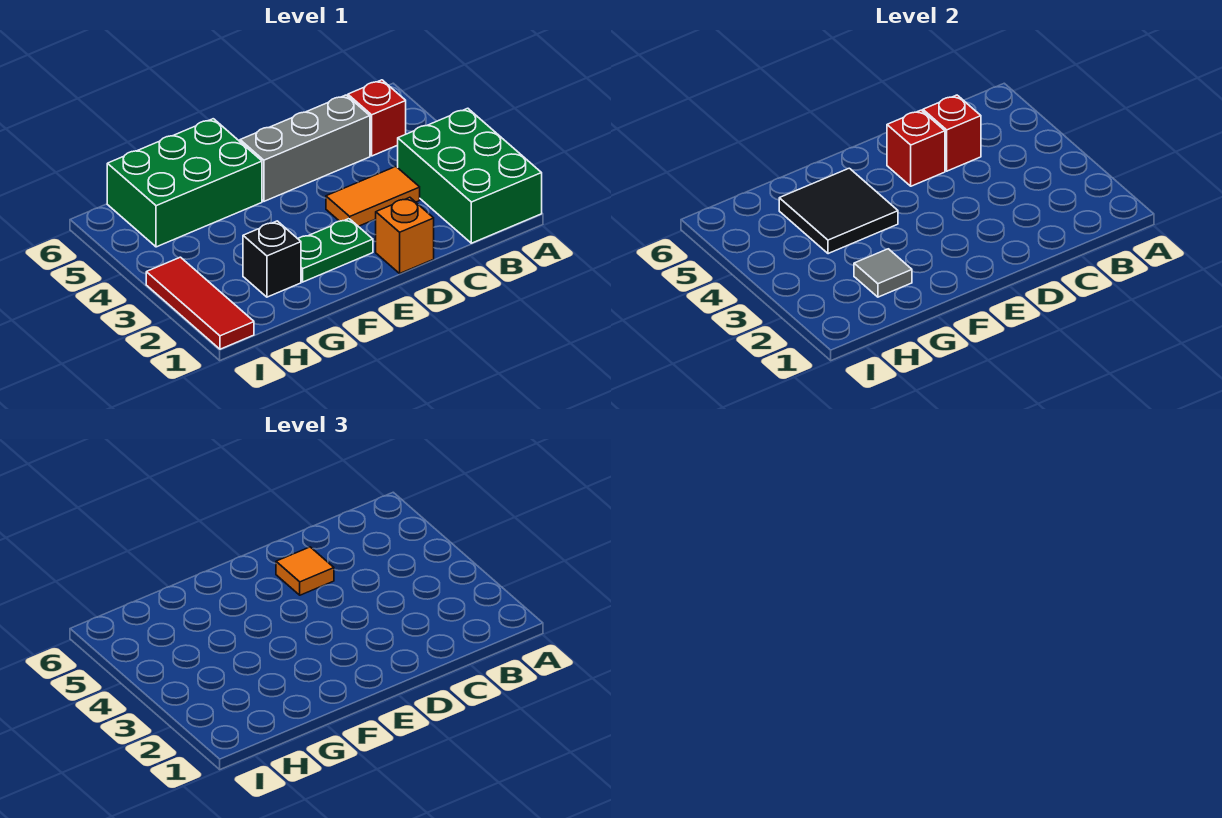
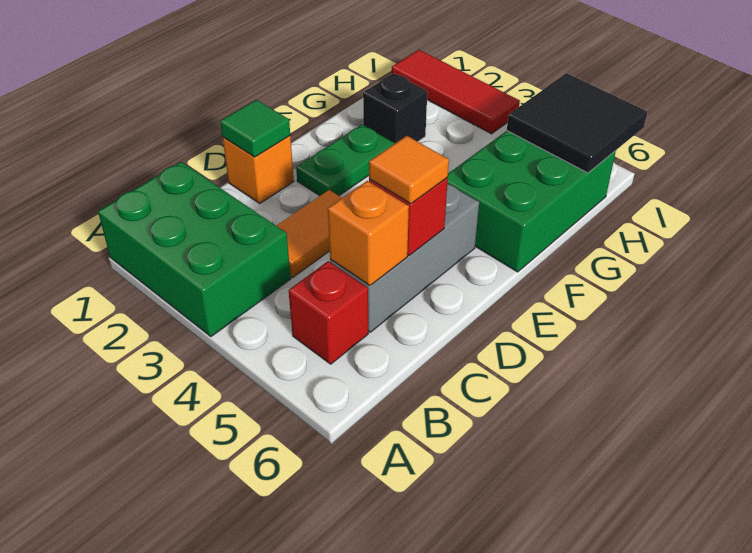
red brick C5 level 2 -> orange brick C5 level 2
none -> green tile D1 level 2
black tile F4:G5 level 2 -> black tile H5:I6 level 2
grey tile G2 level 2 -> none

